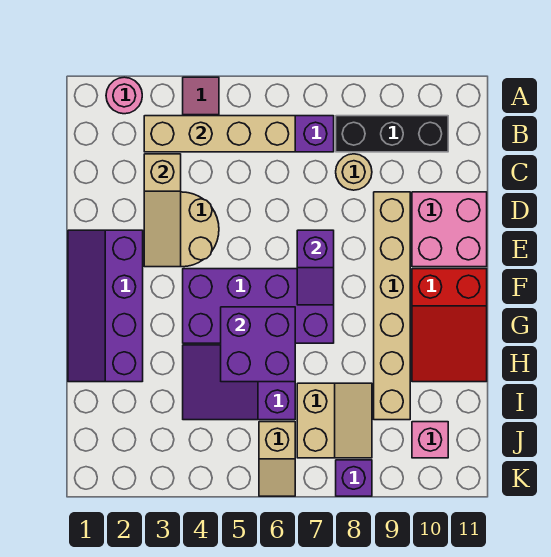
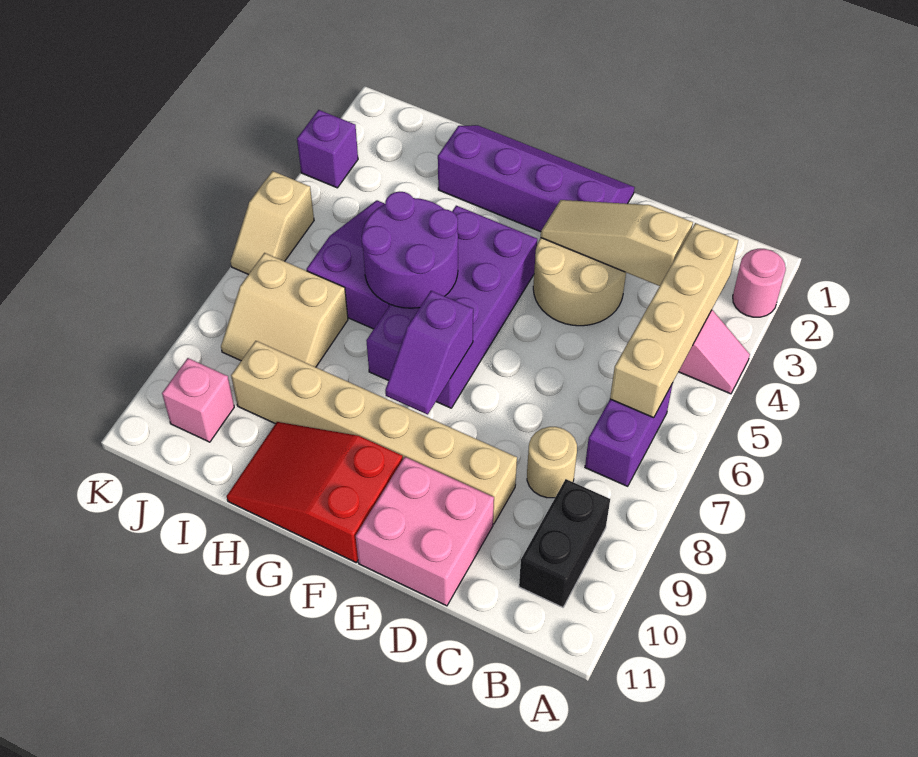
black brick B8:B10 level 1 -> black brick B9:B10 level 1
purple slope E7:F7 level 2 top E -> purple slope F7:F8 level 2 top 7
purple brick G5:H6 level 2 -> purple round brick G5:H6 level 2
tan slope J6:K6 level 1 top J -> tan slope K5:K6 level 1 top 5
purple brick K8 level 1 -> purple brick K3 level 1

